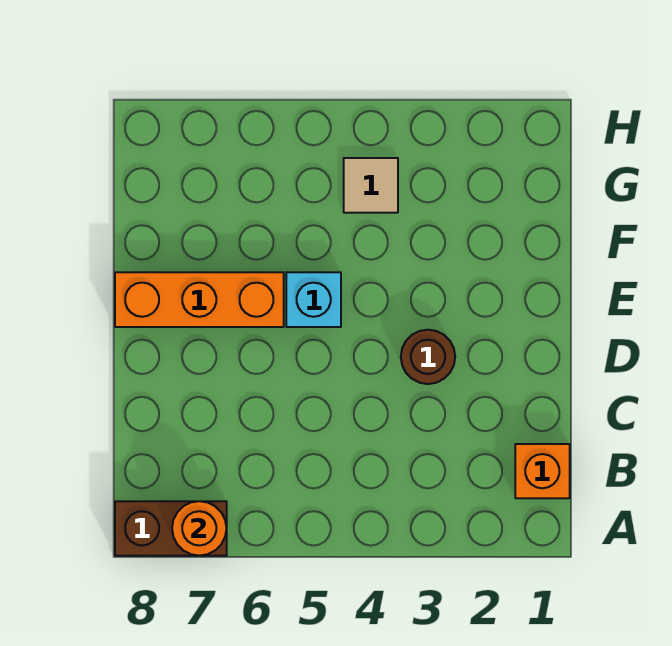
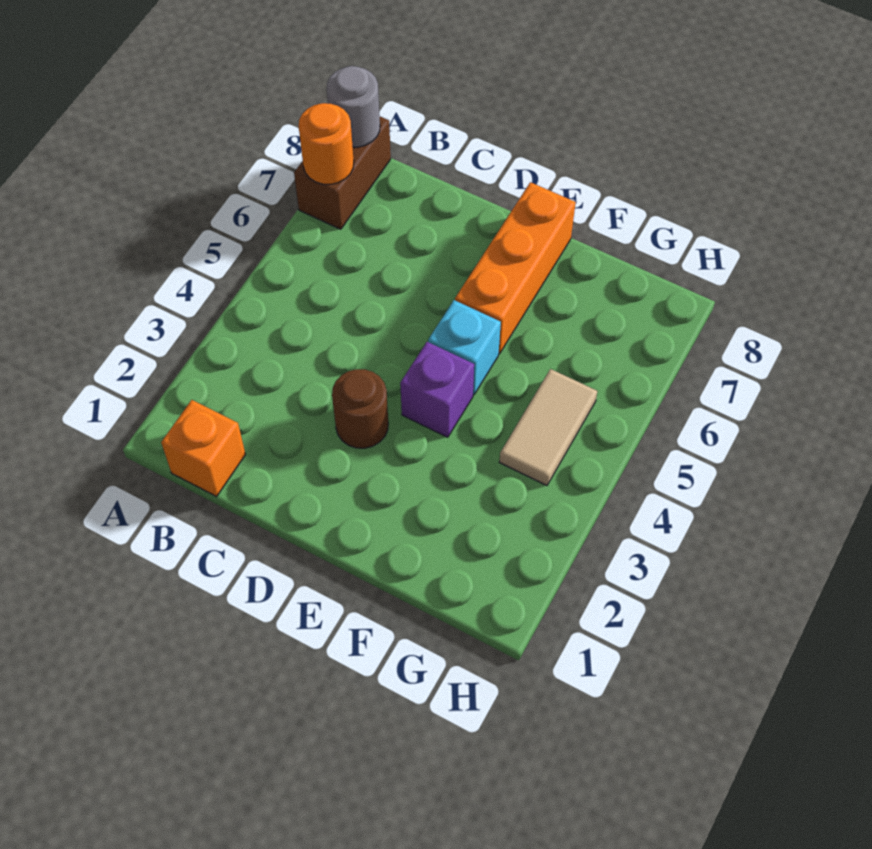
none -> grey round brick A8 level 2
none -> purple brick E4 level 1
tan tile G4 level 1 -> tan tile G4:G5 level 1

